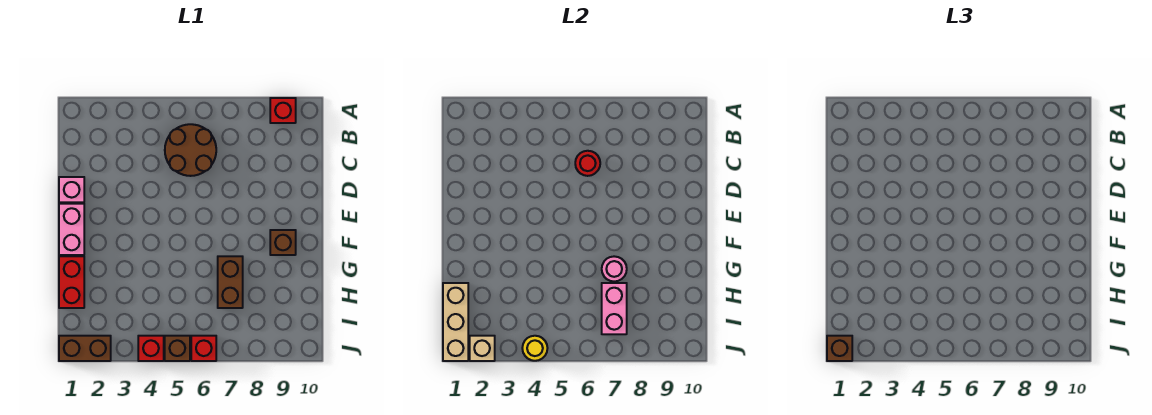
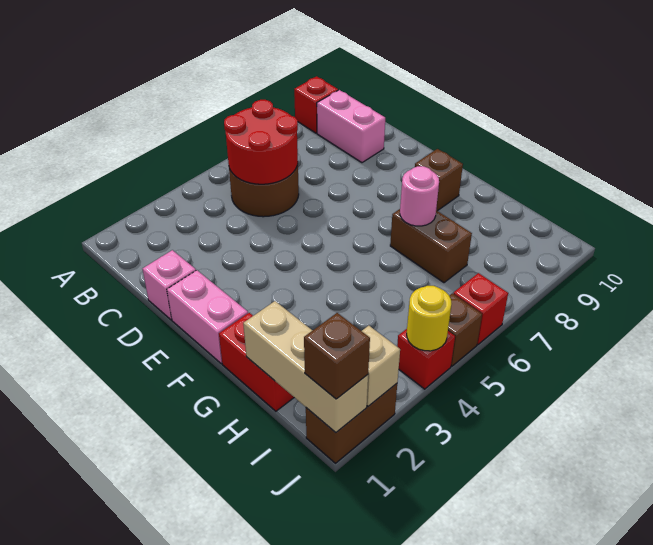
red round brick C6 level 2 -> red round brick B5:C6 level 2
pink brick H7:I7 level 2 -> pink brick B9:C9 level 1

